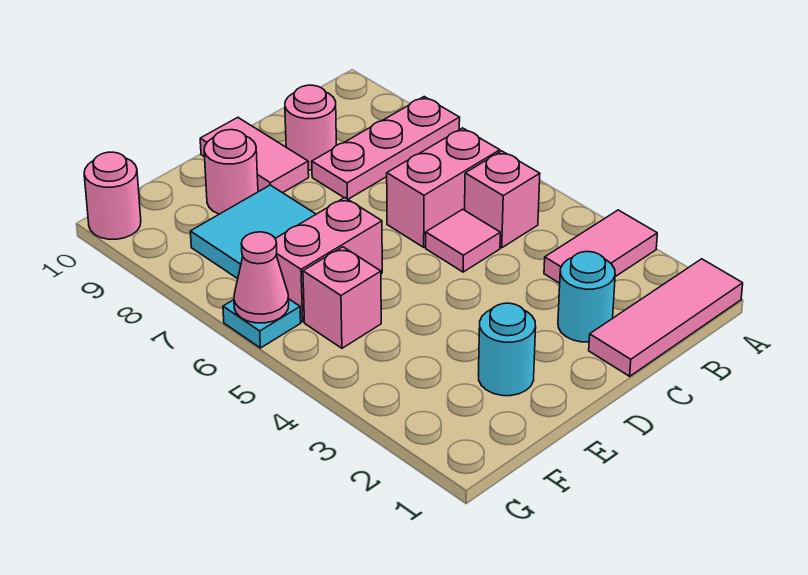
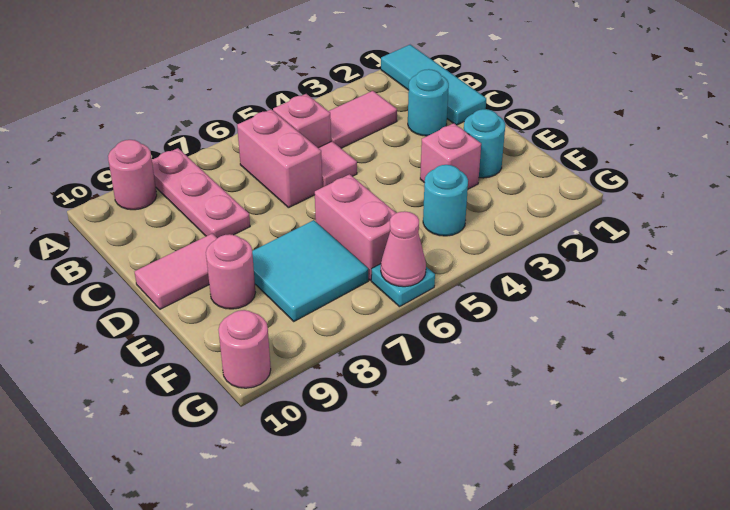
pink tile A1:C1 level 1 -> cyan tile A1:C1 level 1
pink tile A3:B3 level 1 -> pink tile B3:B4 level 1
pink round brick C9 level 1 -> pink round brick A9 level 1
none -> cyan round brick F4 level 1
pink brick F5 level 1 -> pink brick E3 level 1

